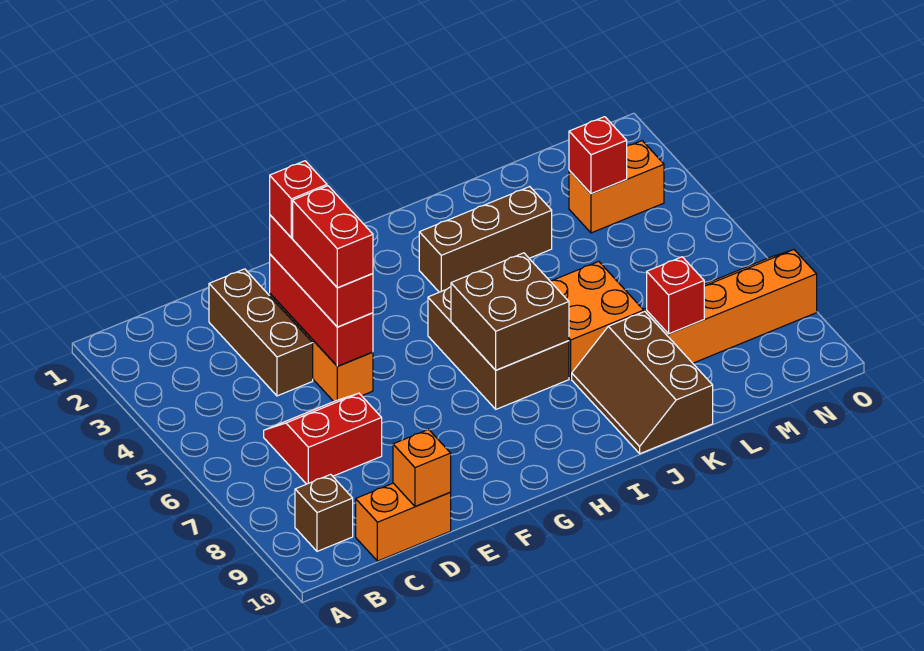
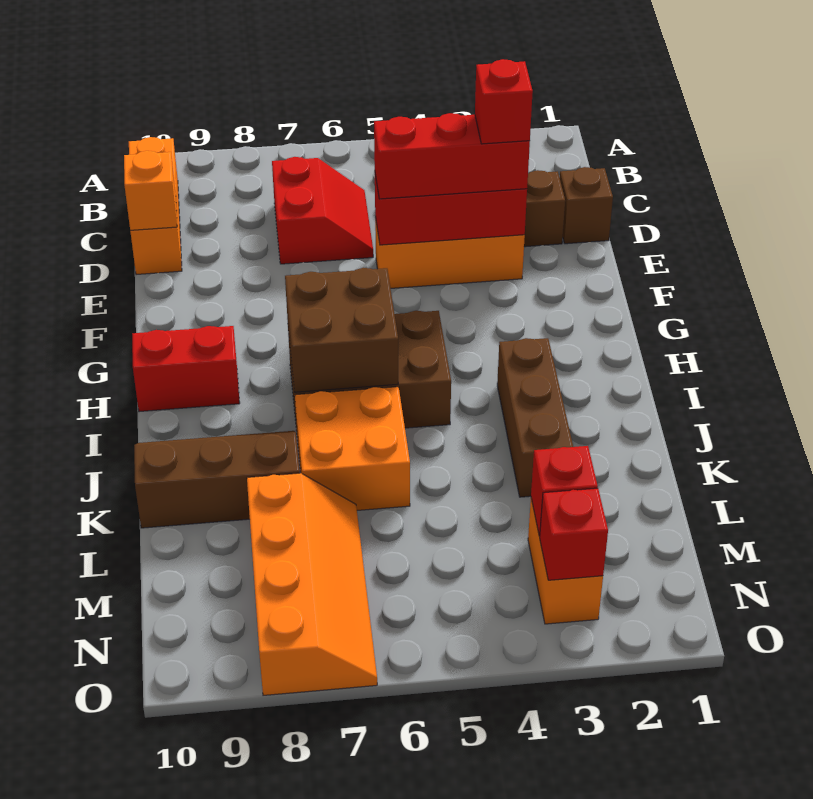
brown brick B9 level 1 -> brown brick D1 level 1
orange brick C10:D10 level 1 -> orange brick B10:D10 level 1
red brick E4:E5 level 4 -> red brick H9:H10 level 1
red brick L8 level 2 -> red brick N3 level 2

